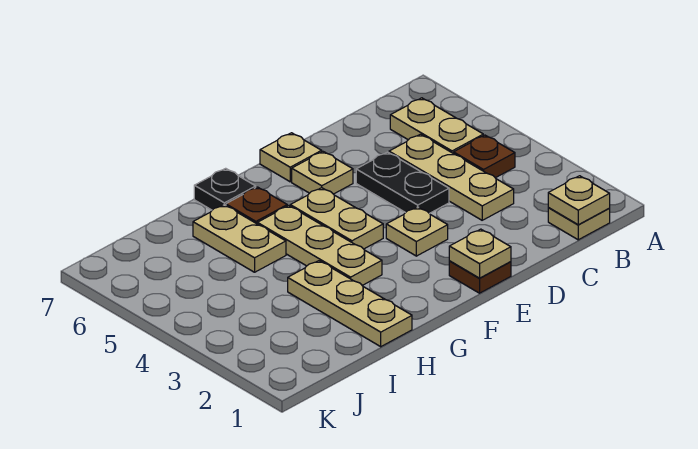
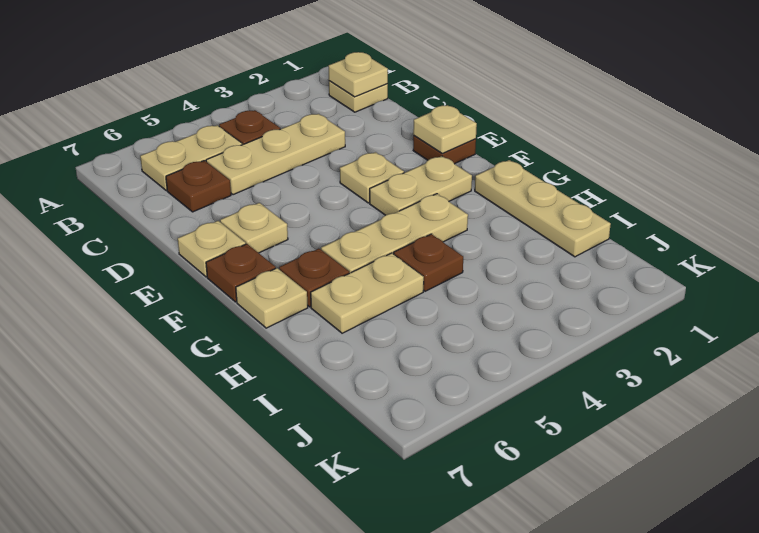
none -> brown plate C6 level 1
black plate D4:D5 level 1 -> none
tan plate F4:F5 level 1 -> tan plate F2:F3 level 1
none -> brown plate F7 level 1
black plate G7 level 1 -> tan plate G7 level 1
tan plate H1:H3 level 1 -> tan plate G1:I1 level 1
none -> brown plate H4 level 1

